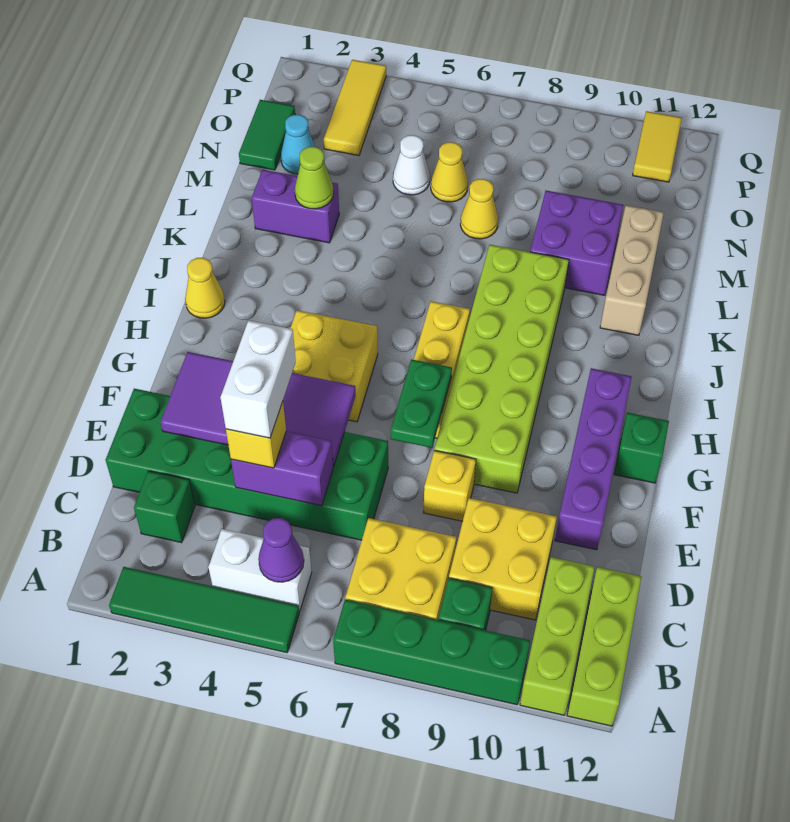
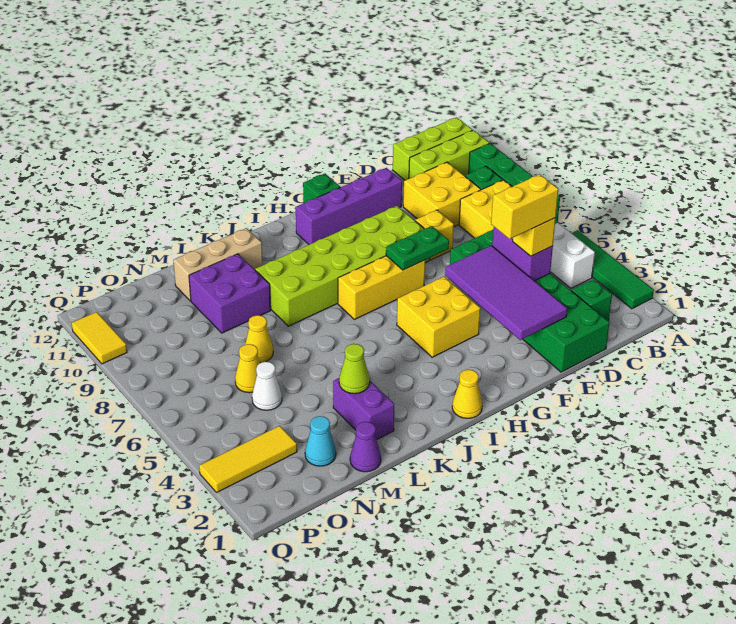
purple cone B5 level 2 -> purple cone M1 level 1
white brick D4:E4 level 4 -> yellow brick D4:E4 level 4
green tile N1:O1 level 1 -> none
yellow tile P11:Q11 level 1 -> yellow tile Q10:Q11 level 1

